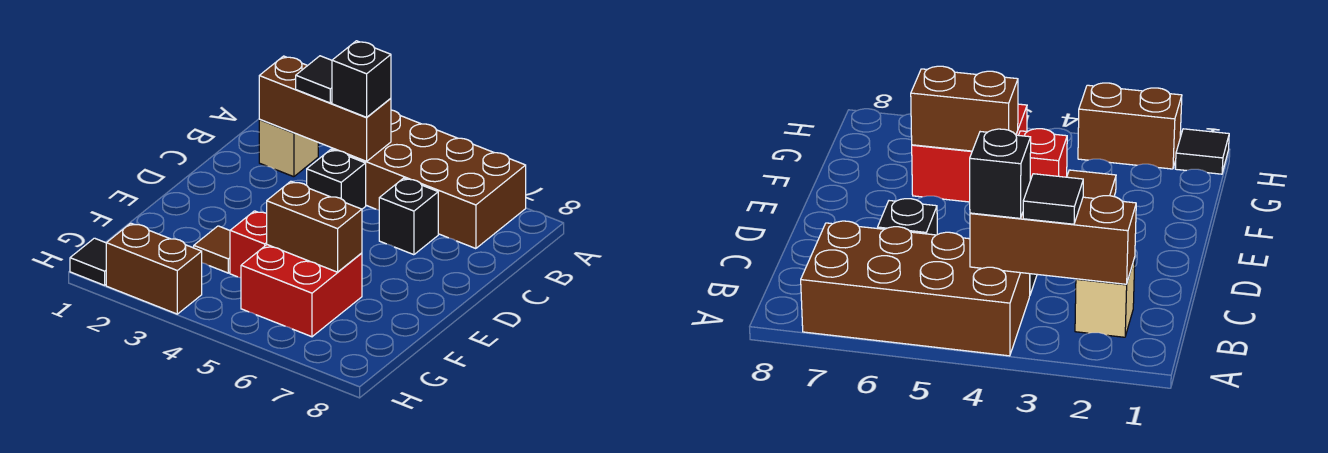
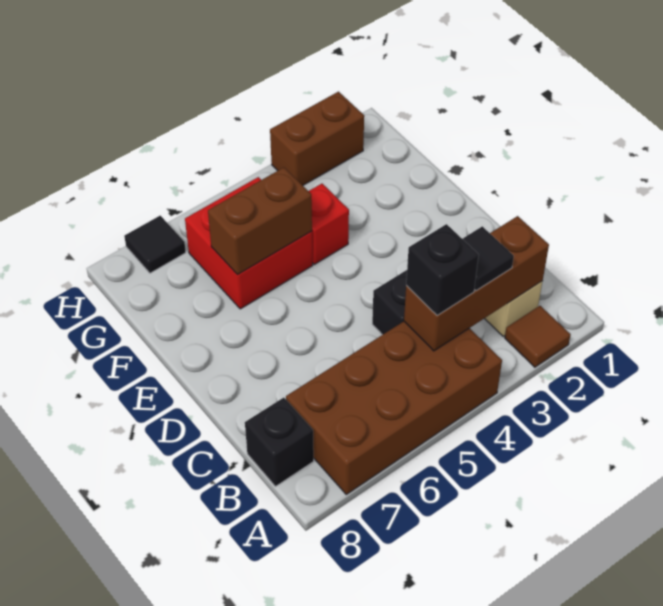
black brick C6 level 1 -> black brick B8 level 1
brown tile F3 level 1 -> brown tile A2 level 1
black tile H1 level 1 -> black tile H7 level 1

